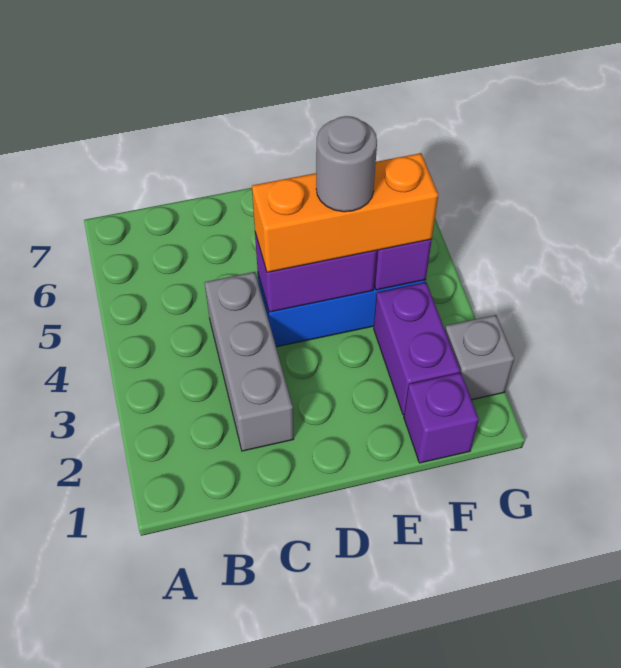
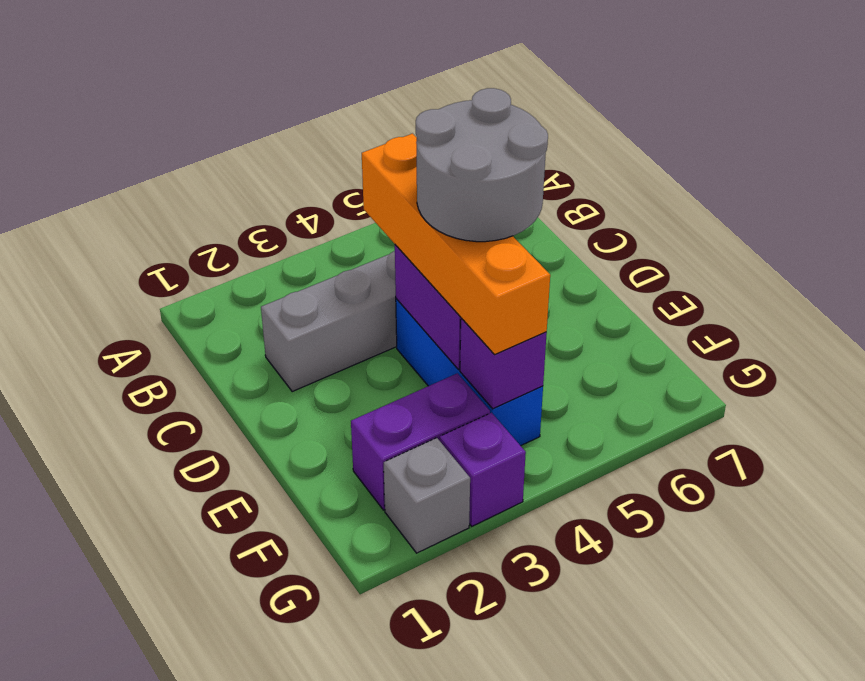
orange brick D4:F4 level 3 -> orange brick C4:F4 level 3
grey round brick E4 level 4 -> grey round brick D4:E5 level 4
purple brick F1 level 1 -> purple brick G3 level 1

